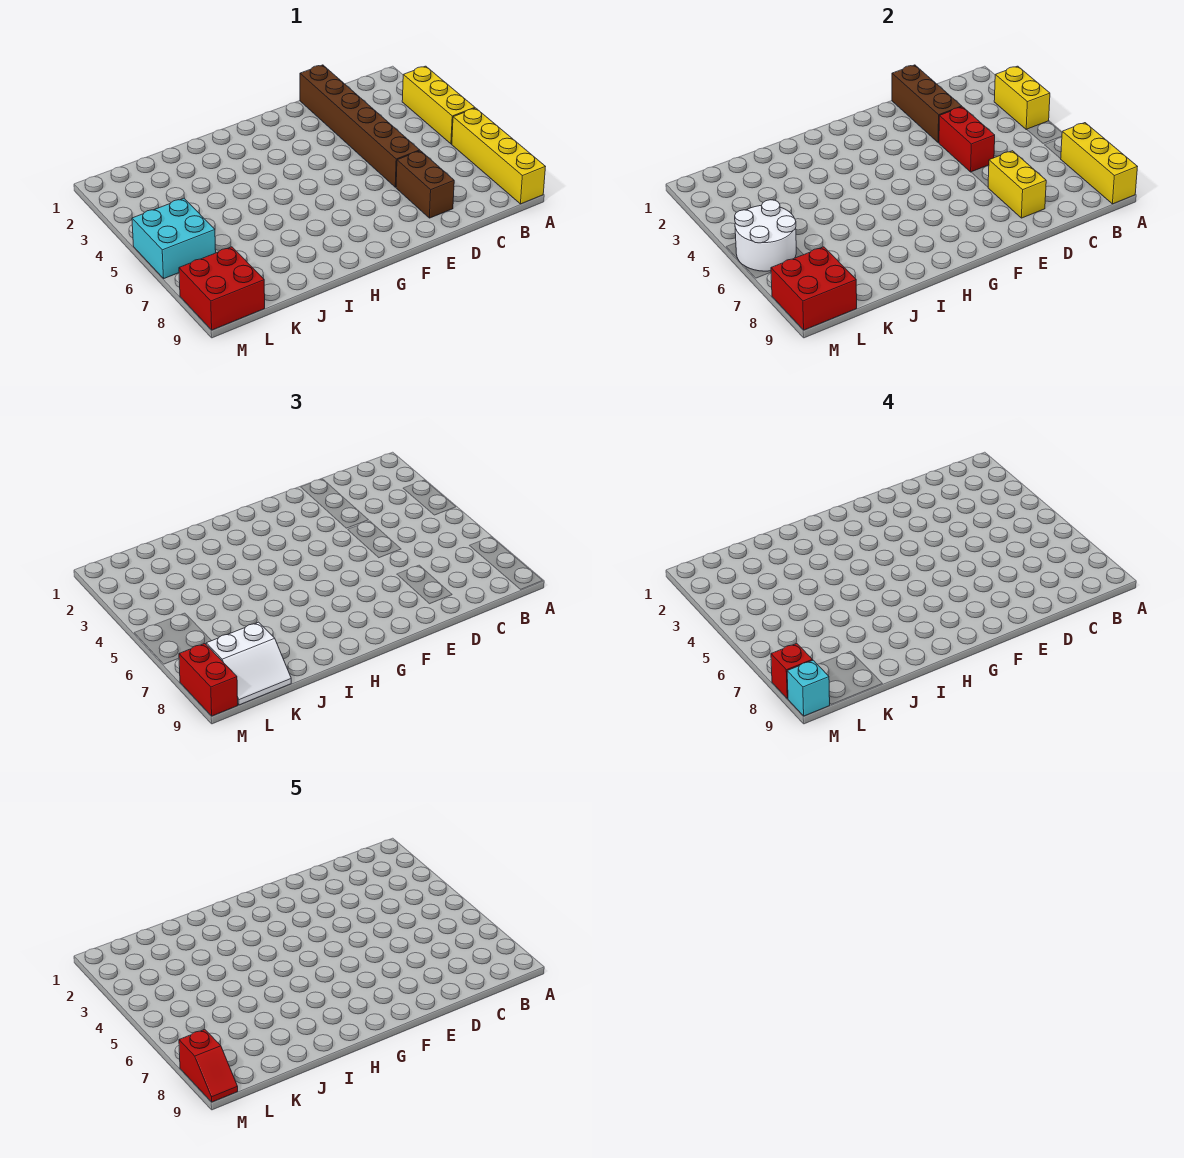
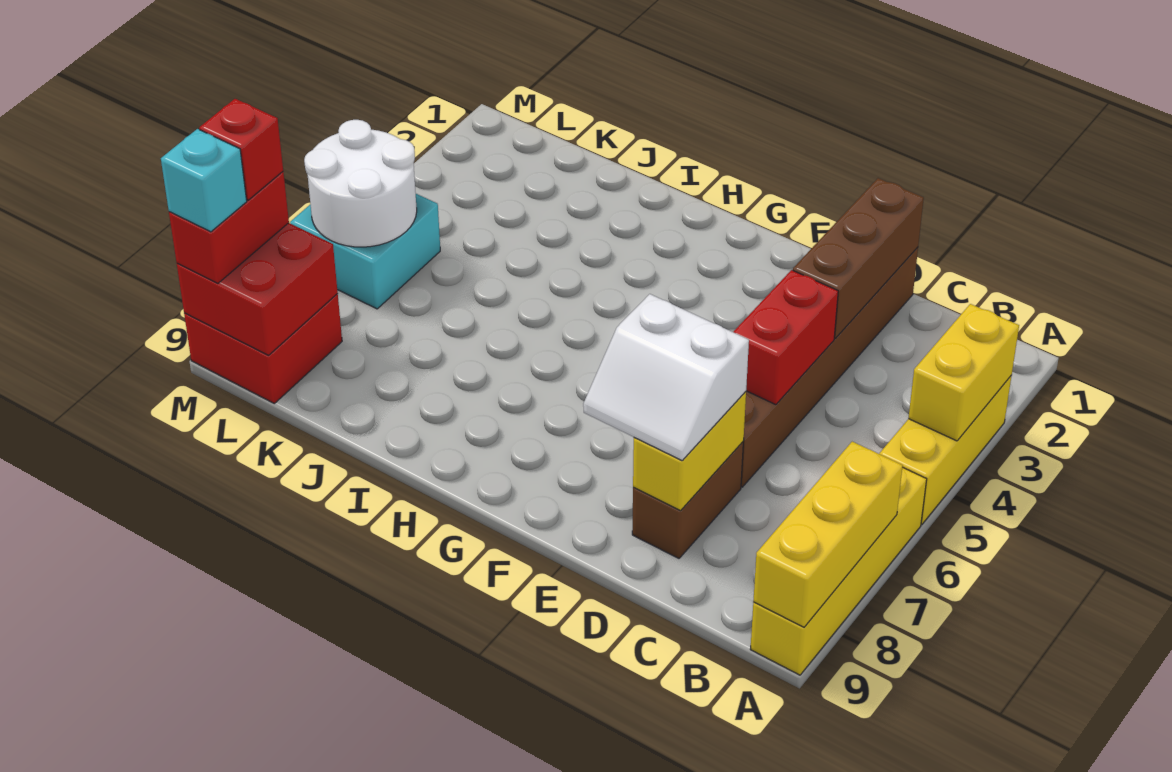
white slope K8:L9 level 3 top 8 -> white slope D7:E8 level 3 top 7
red slope M8:M9 level 5 top 8 -> none

